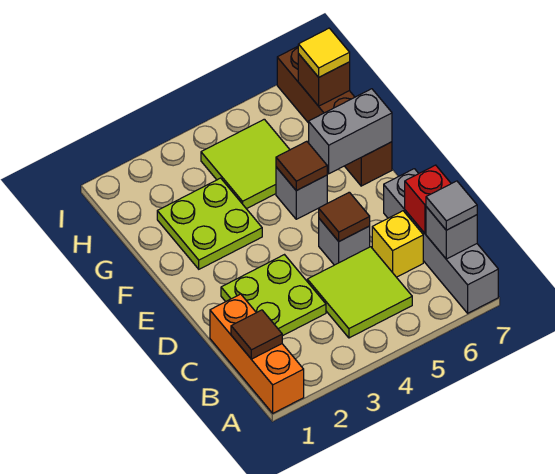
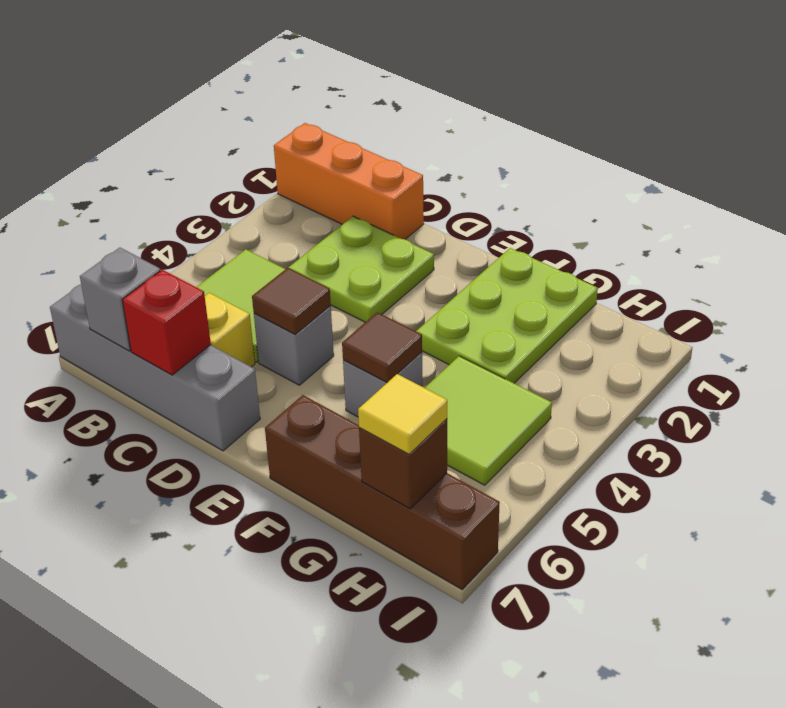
brown tile B1 level 2 -> none
grey tile B7 level 3 -> none
lime plate F2:G3 level 1 -> lime plate F1:G3 level 1
grey brick F6:F7 level 2 -> none

